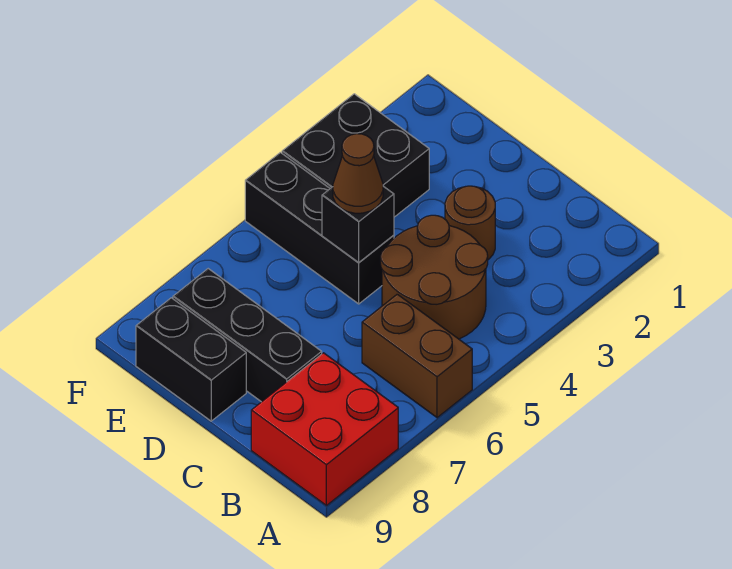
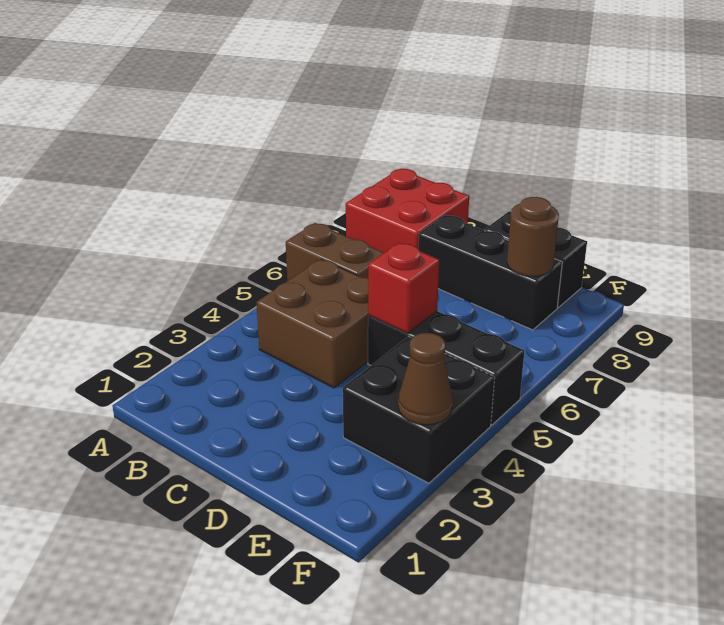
brown round brick B4:C5 level 1 -> brown brick B4:C5 level 1
brown round brick C3 level 1 -> brown round brick E8 level 2
black brick D5 level 2 -> red brick D5 level 2
brown cone D5 level 3 -> brown cone F3 level 2

